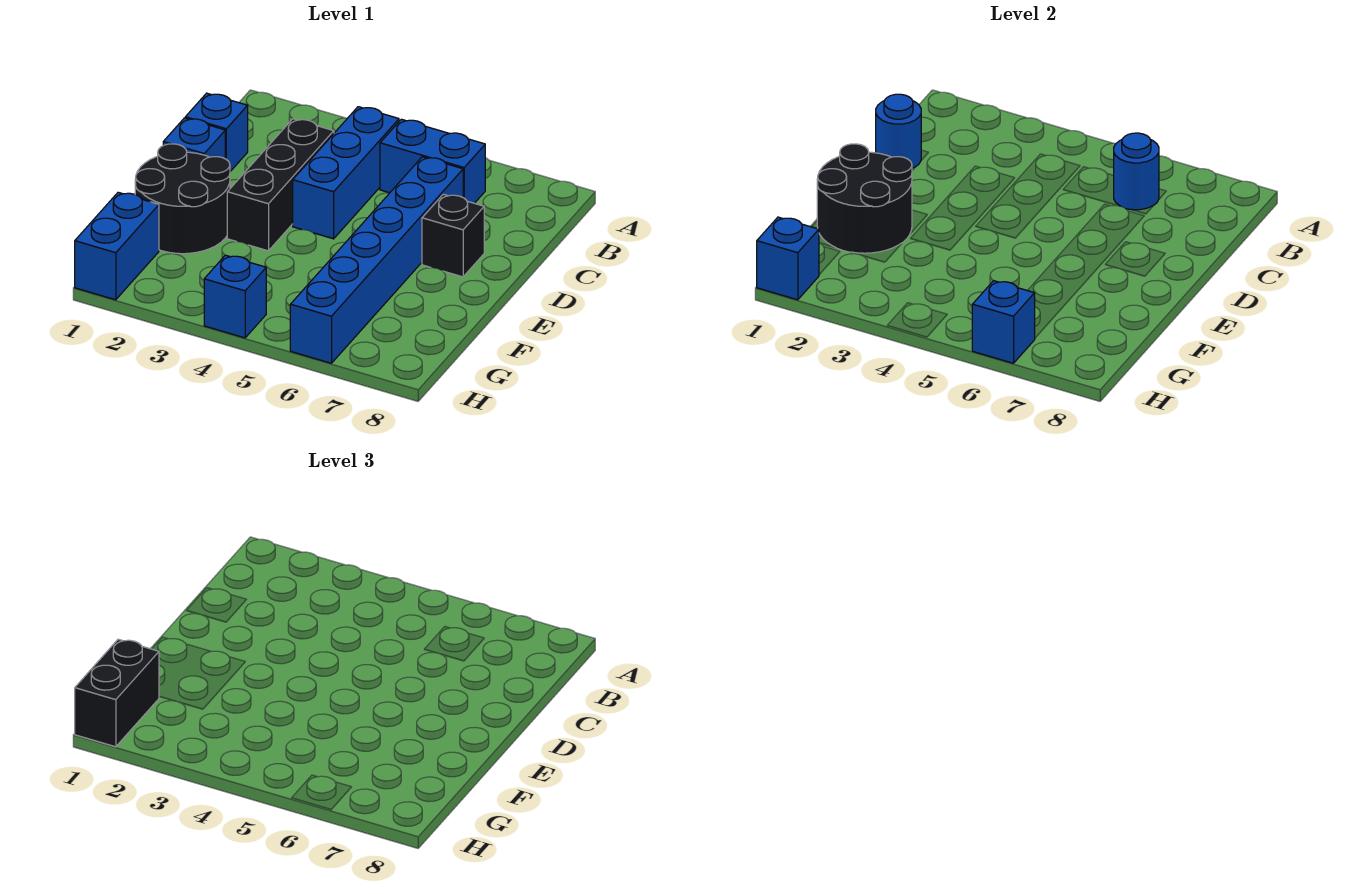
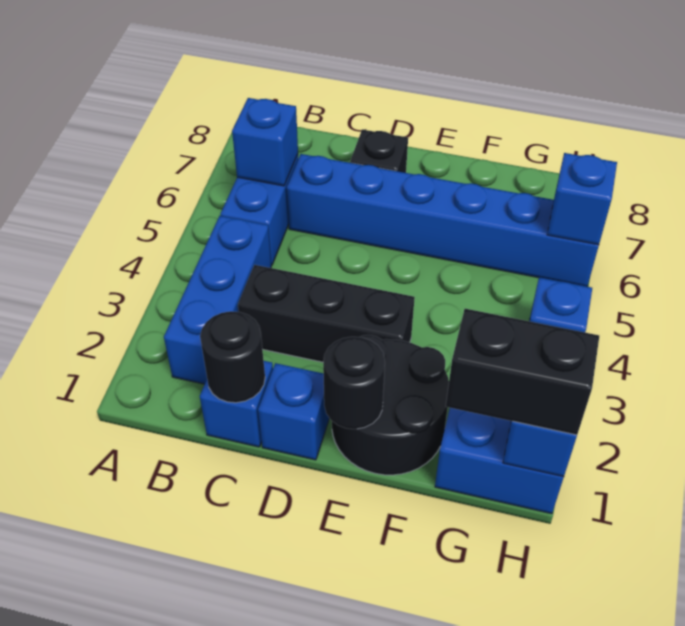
blue brick B4:D4 level 1 -> blue brick B2:B4 level 1
blue round brick B6 level 2 -> blue brick B6 level 2
blue round brick C1 level 2 -> black round brick C1 level 2
black round brick E1:F2 level 2 -> black round brick E1 level 2

